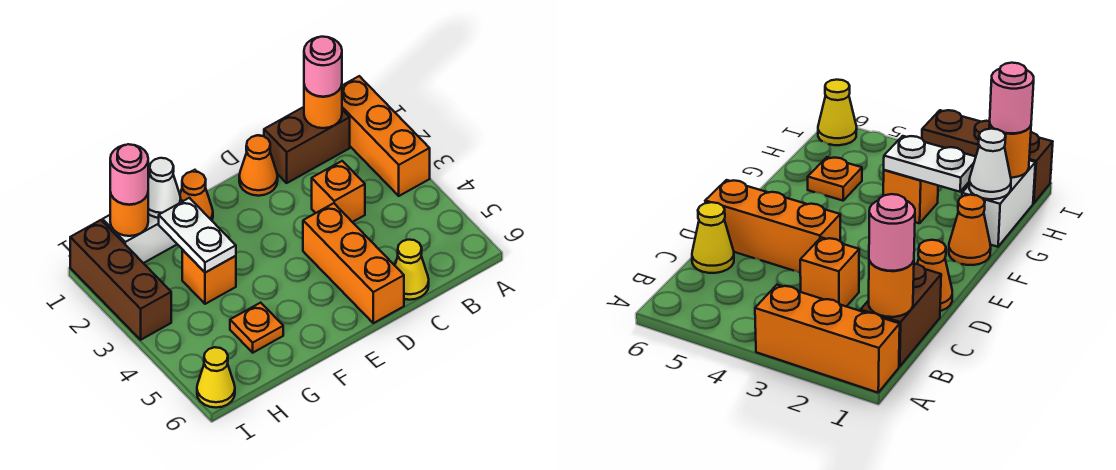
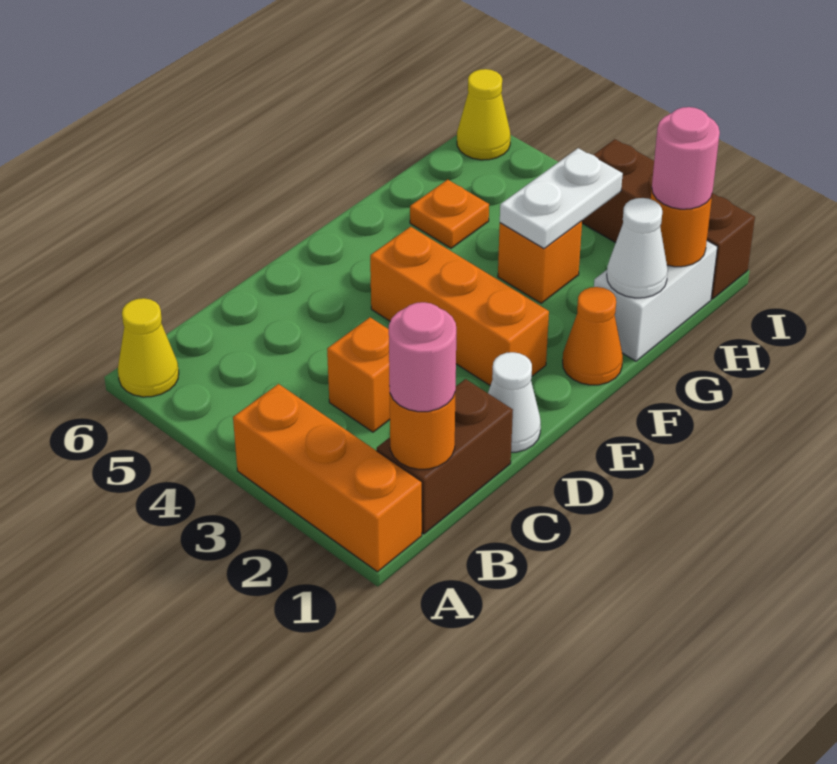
yellow cone C6 level 1 -> yellow cone A6 level 1
orange cone D1 level 1 -> white cone D1 level 1
orange brick D4:D6 level 1 -> orange brick E2:E4 level 1
white plate G2:G3 level 2 -> white plate G3:H3 level 2

